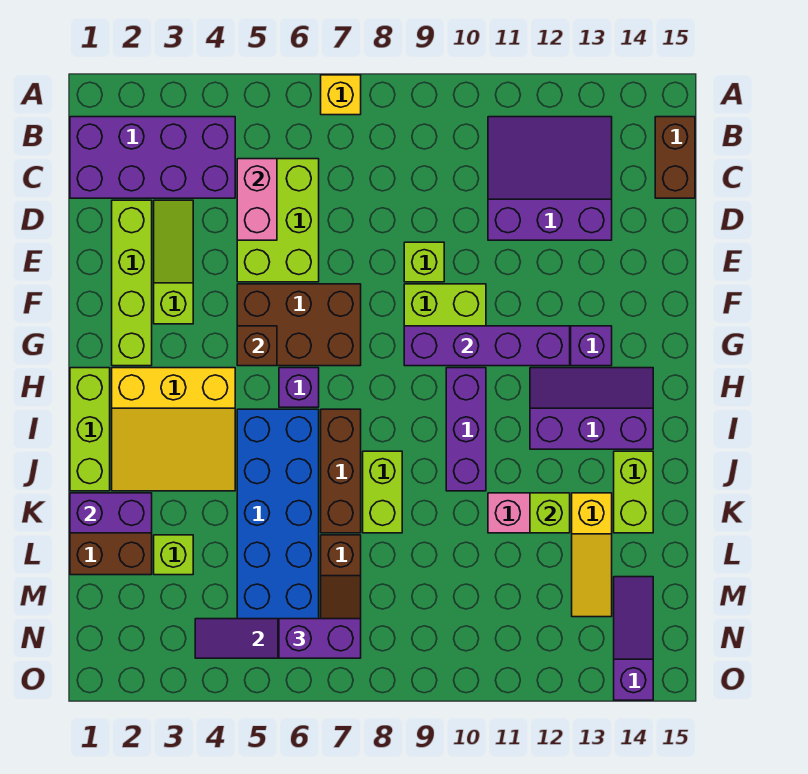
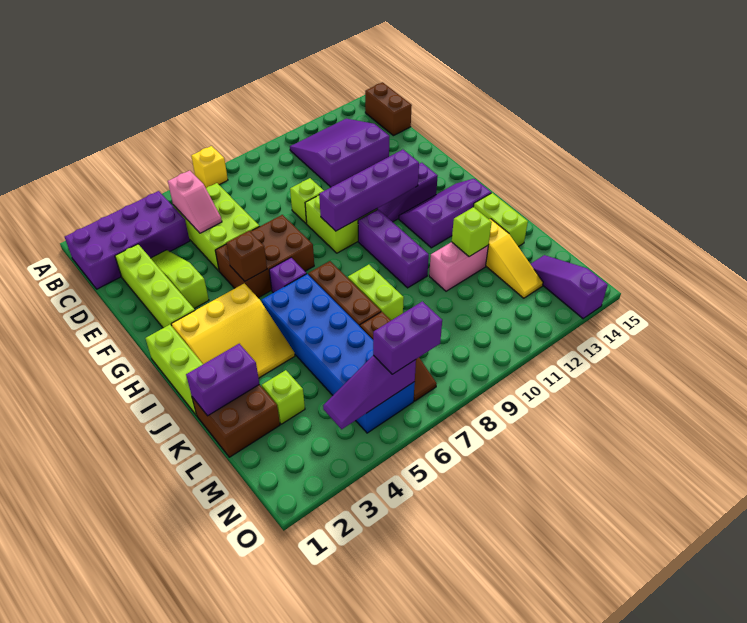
pink brick C5:D5 level 2 -> pink slope C5:D5 level 2 top C

